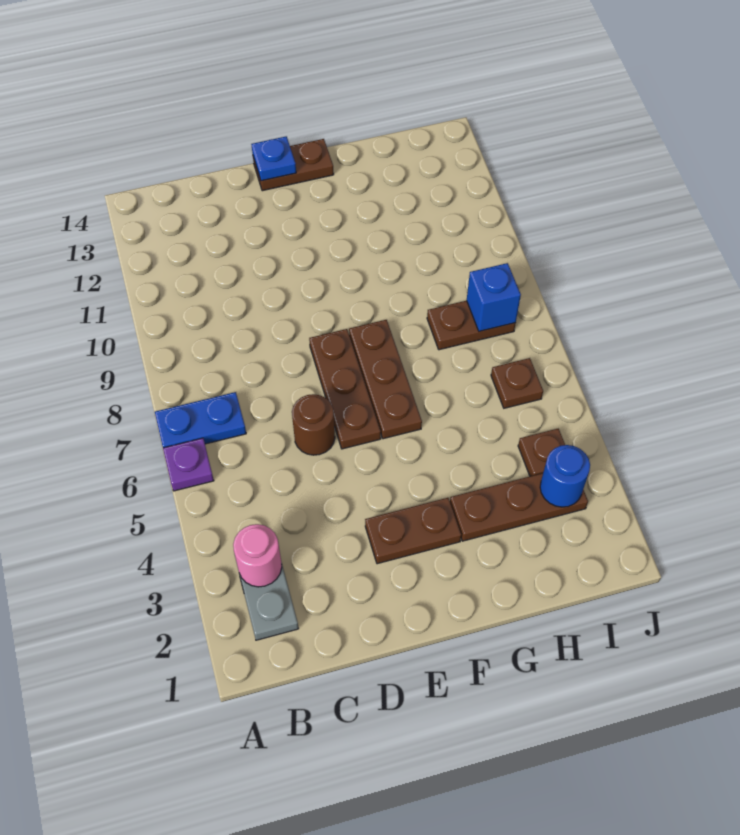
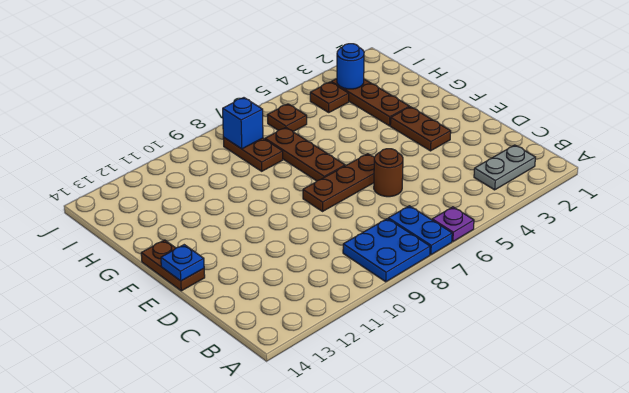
none -> blue plate A8:B9 level 1
pink round brick B3 level 2 -> none
brown plate F6:F8 level 1 -> brown plate F7:H7 level 1

